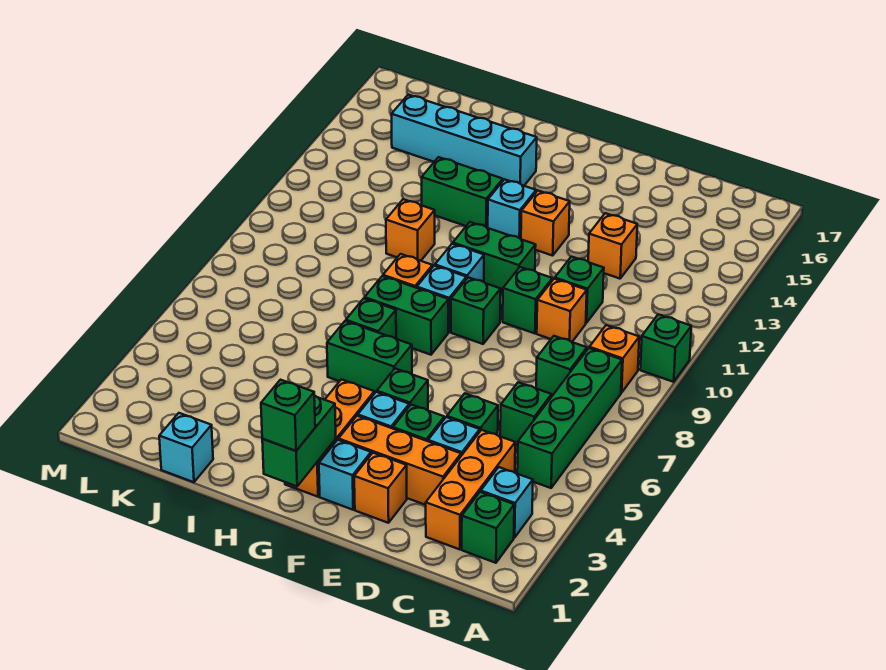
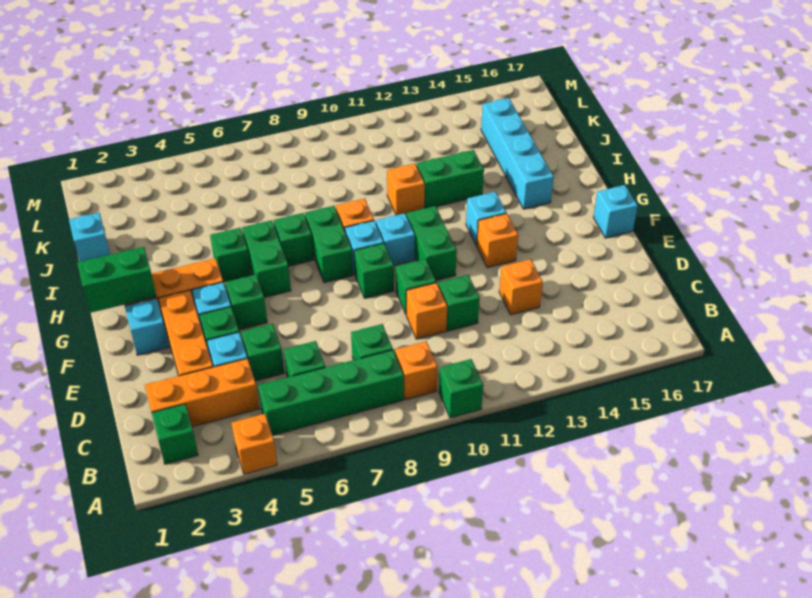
cyan brick B3 level 1 -> cyan brick F17 level 1
orange brick E2 level 1 -> orange brick A4 level 1
green brick G1 level 3 -> green brick H5 level 1
green brick H13:I13 level 1 -> green brick I12:I13 level 1

